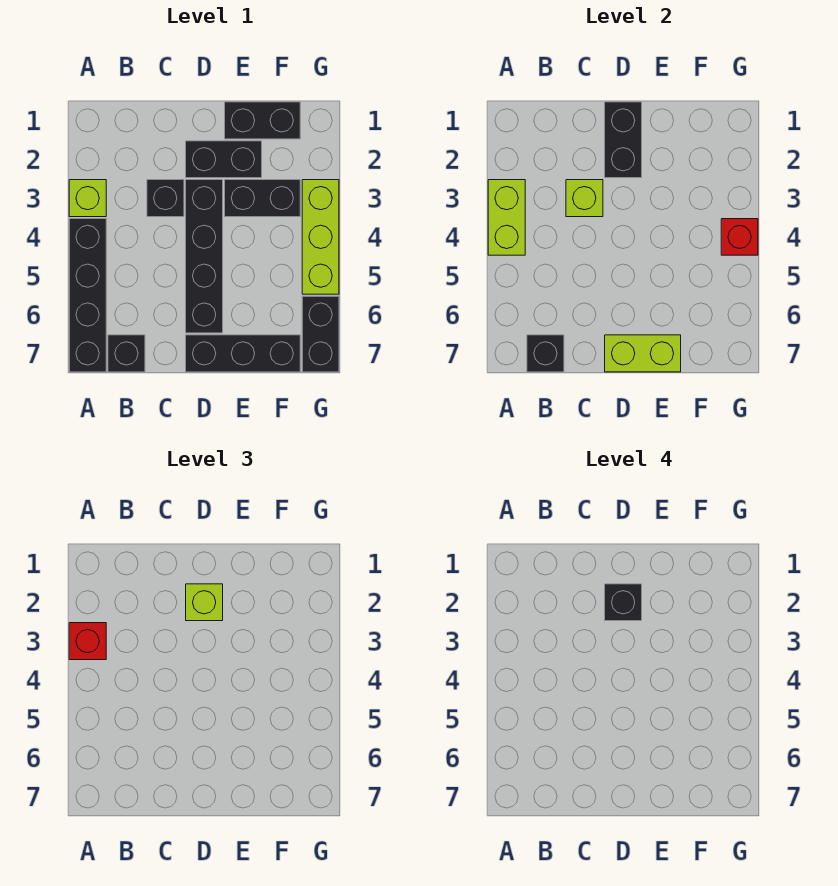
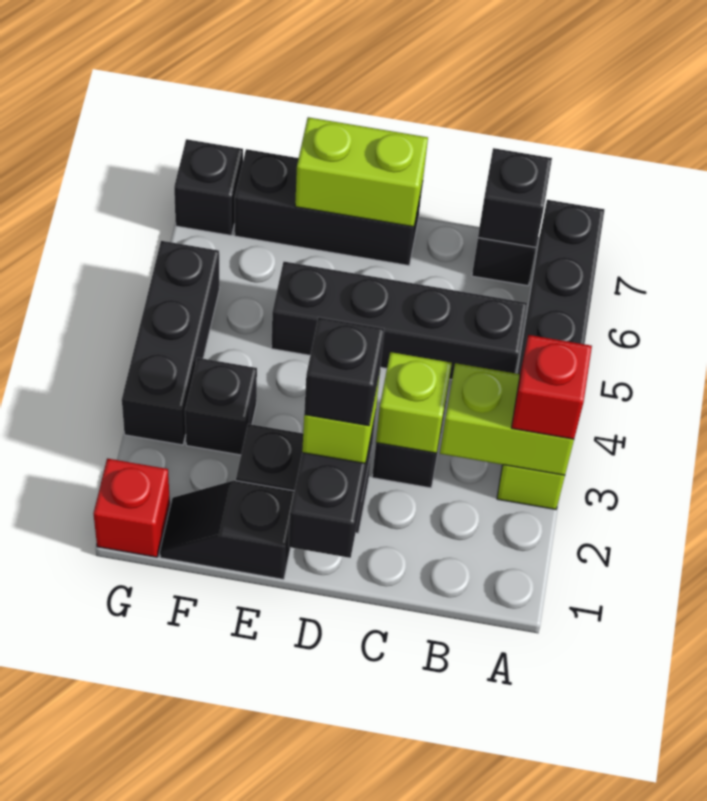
lime brick A3:A4 level 2 -> lime brick A3:B3 level 2
black brick D3:D6 level 1 -> black brick B5:E5 level 1
black brick E1:F1 level 1 -> black slope E1:F1 level 1 top E
black brick E3:F3 level 1 -> black brick F3 level 1
lime brick G3:G5 level 1 -> black brick G3:G5 level 1
red brick G4 level 2 -> red brick G1 level 1
black brick G6:G7 level 1 -> black brick G7 level 1

